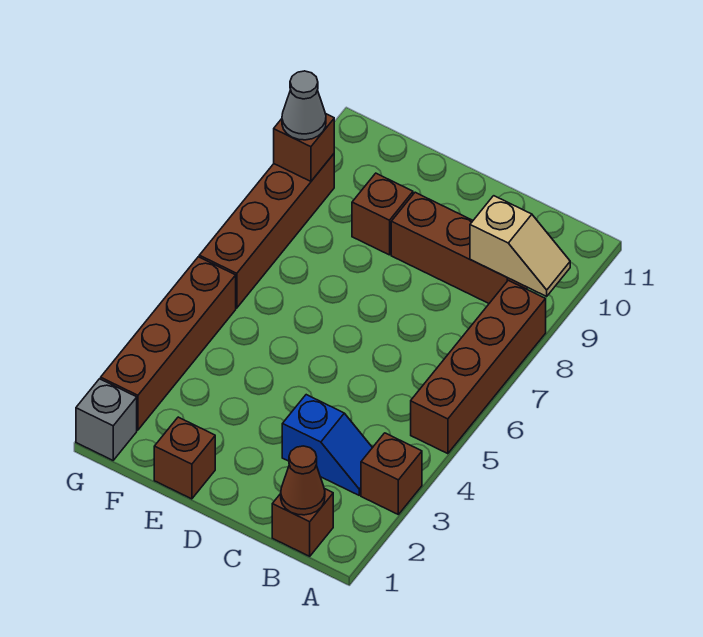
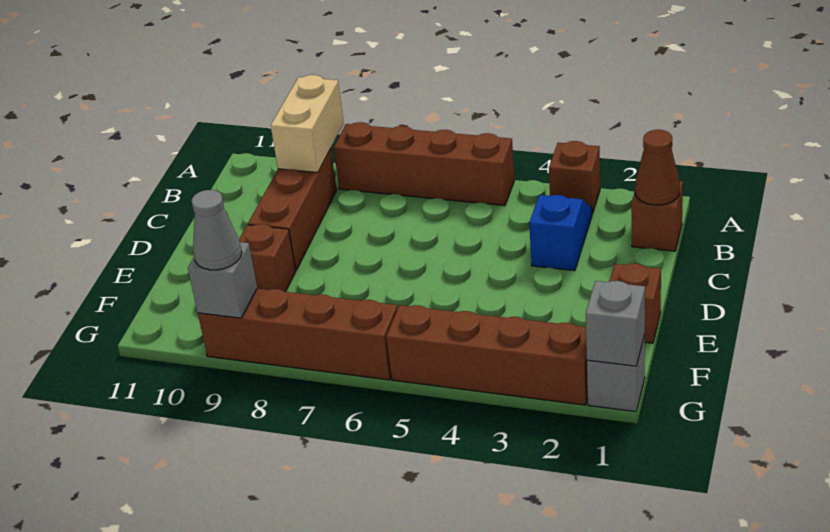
tan slope A9:B9 level 2 top B -> tan brick A9:B9 level 2
none -> grey brick G1 level 2
brown brick G9 level 2 -> grey brick G9 level 2

